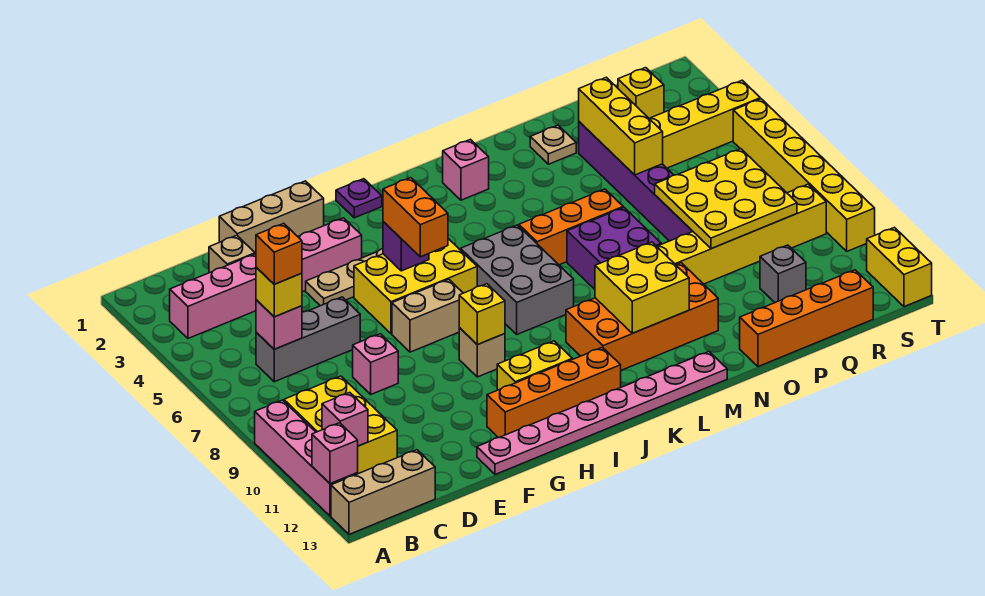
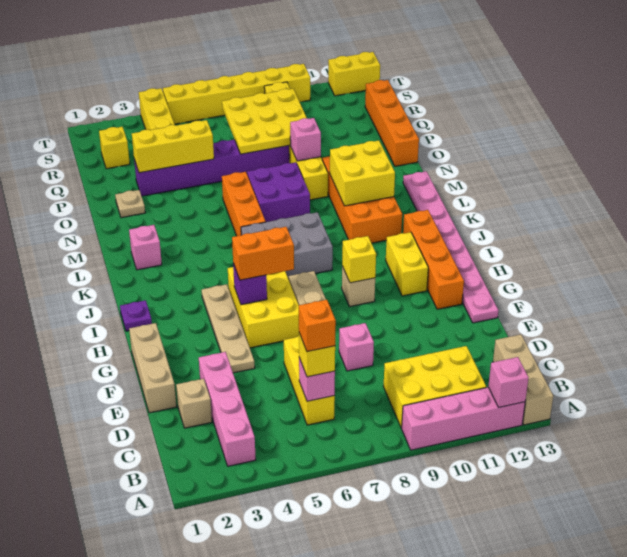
pink brick B3:G3 level 1 -> pink brick B3:E3 level 1
pink brick B11 level 2 -> pink brick O9 level 2
grey brick C6:E6 level 1 -> yellow brick C6:E6 level 1
grey brick Q11 level 1 -> none

